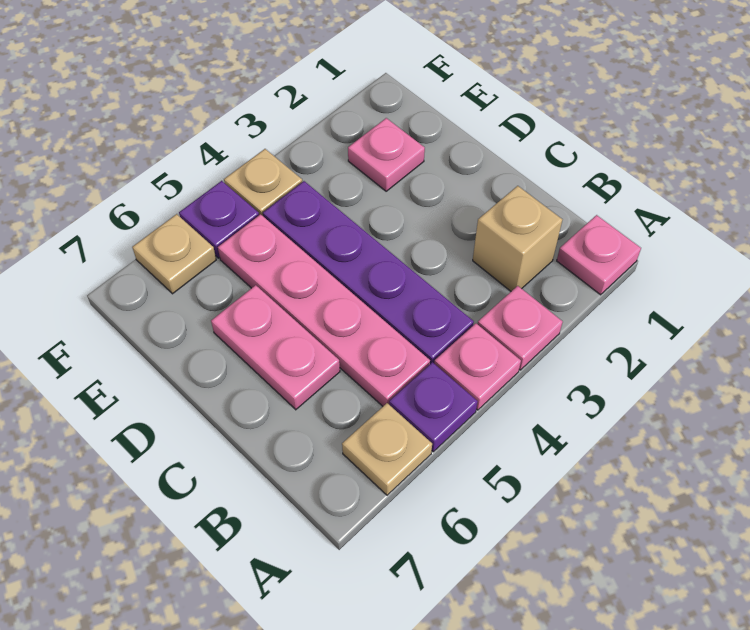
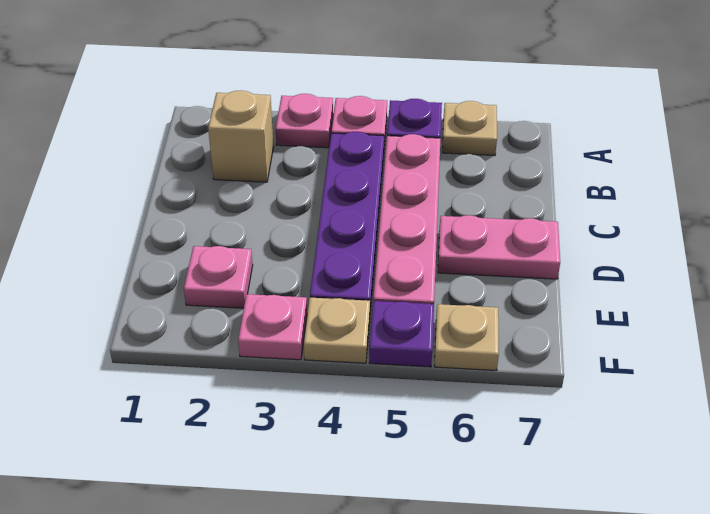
pink plate A1 level 1 -> pink plate F3 level 1
pink plate C6:D6 level 1 -> pink plate D6:D7 level 1

